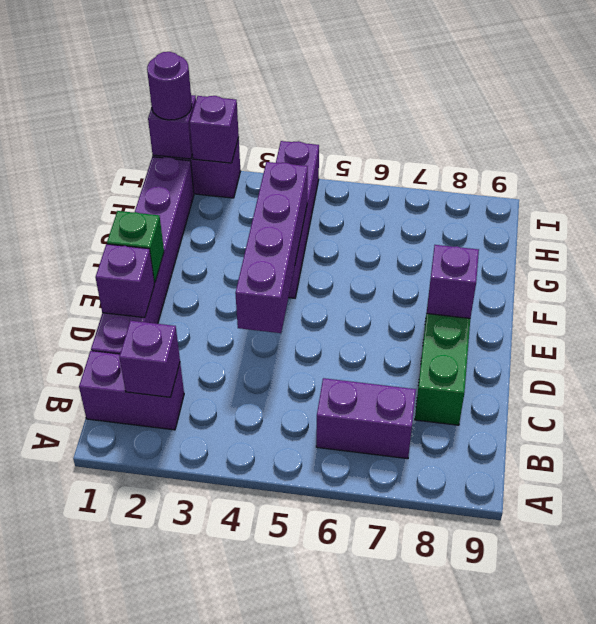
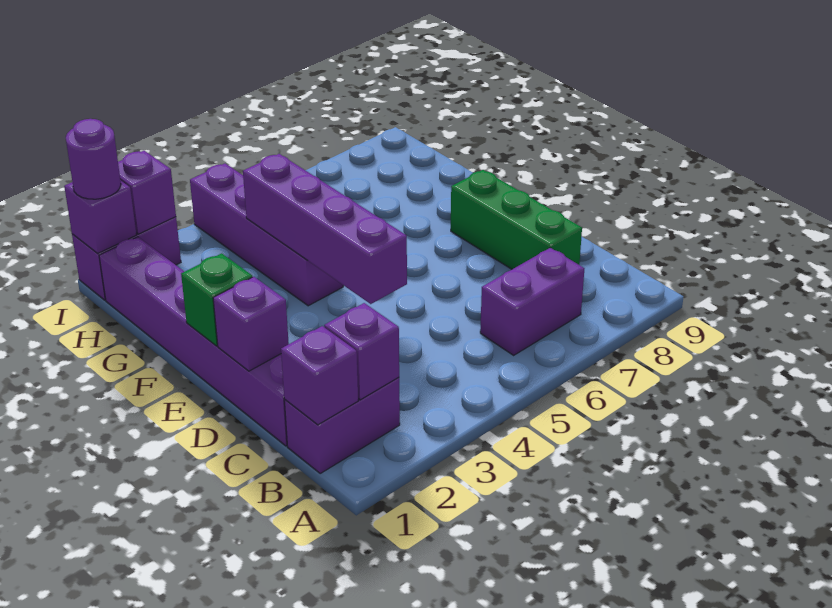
purple brick E8 level 2 -> purple brick B1 level 2

